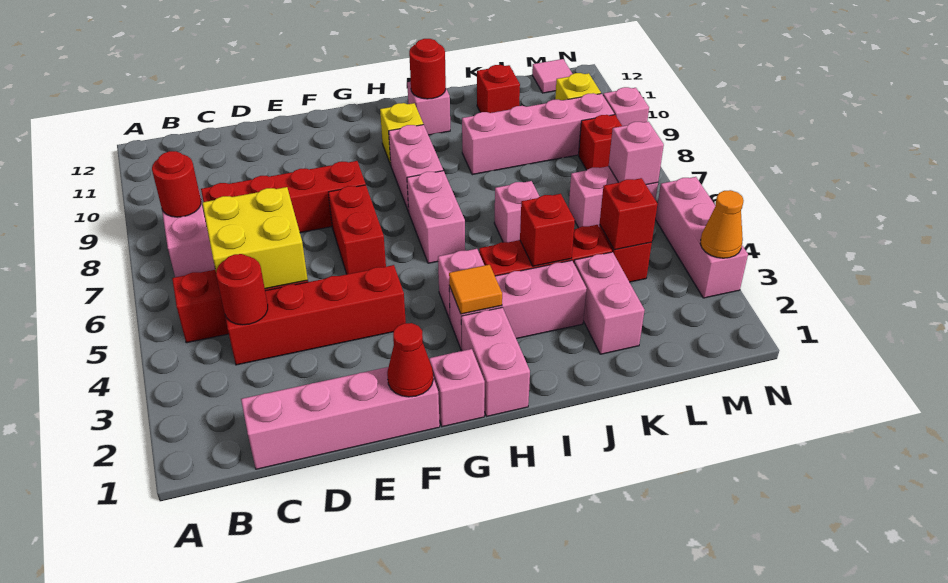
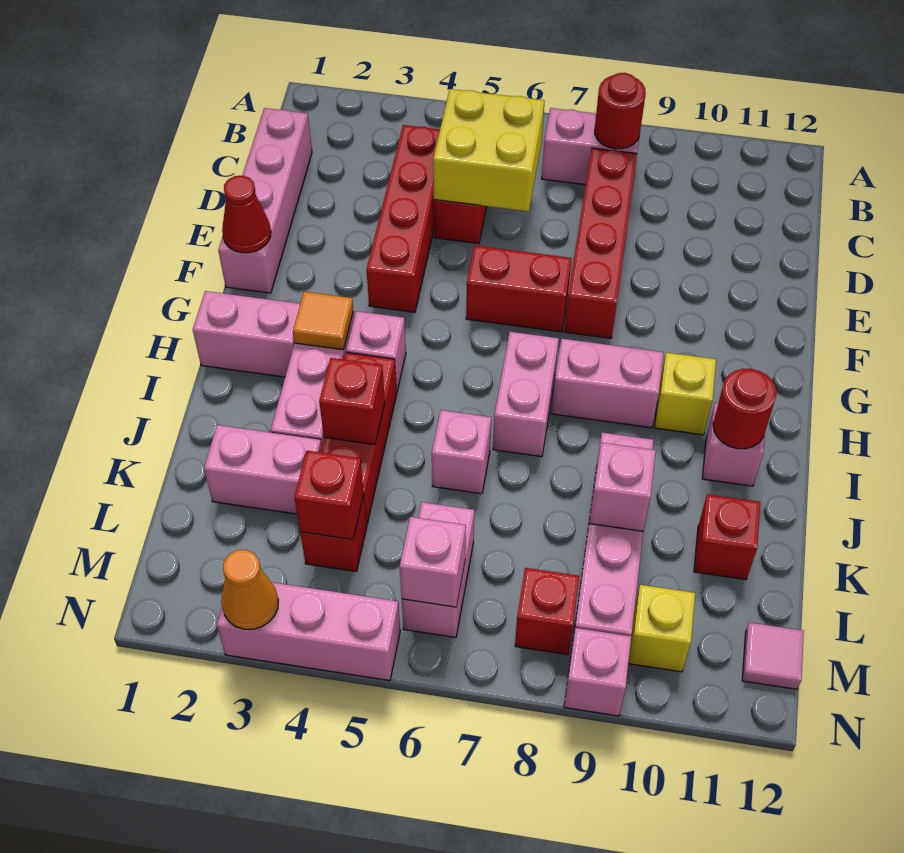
red round brick C4 level 2 -> none
pink brick G1 level 1 -> pink brick K9 level 2
pink brick H6:H7 level 1 -> pink brick H7:I7 level 1

